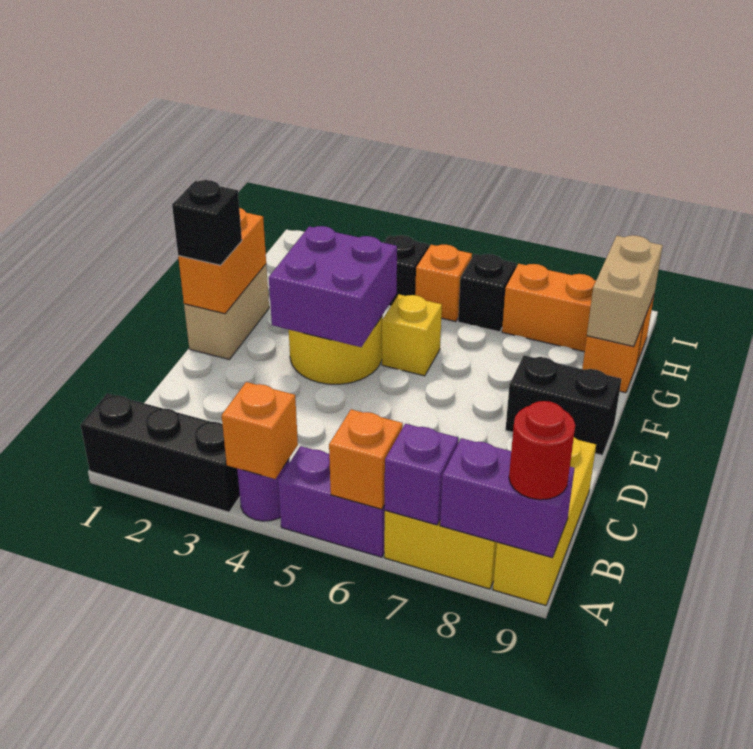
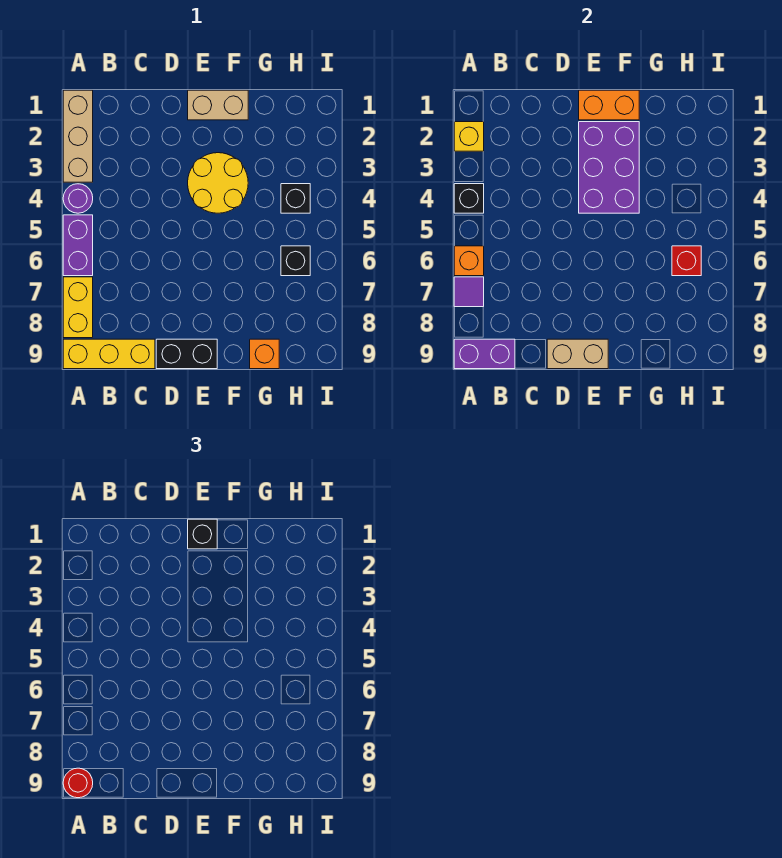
black brick A1:A3 level 1 -> tan brick A1:A3 level 1
orange brick A4 level 2 -> black brick A4 level 2
purple brick A7 level 2 -> purple tile A7 level 2
purple brick A8:A9 level 2 -> purple brick A9:B9 level 2
purple brick E3:F4 level 2 -> purple brick E2:F4 level 2
black brick E8:E9 level 1 -> black brick D9:E9 level 1
yellow brick F5 level 1 -> yellow brick A2 level 2
tan brick G9:H9 level 2 -> tan brick D9:E9 level 2
orange brick H5 level 1 -> none
none -> red brick H6 level 2
orange brick H7:H9 level 1 -> none

